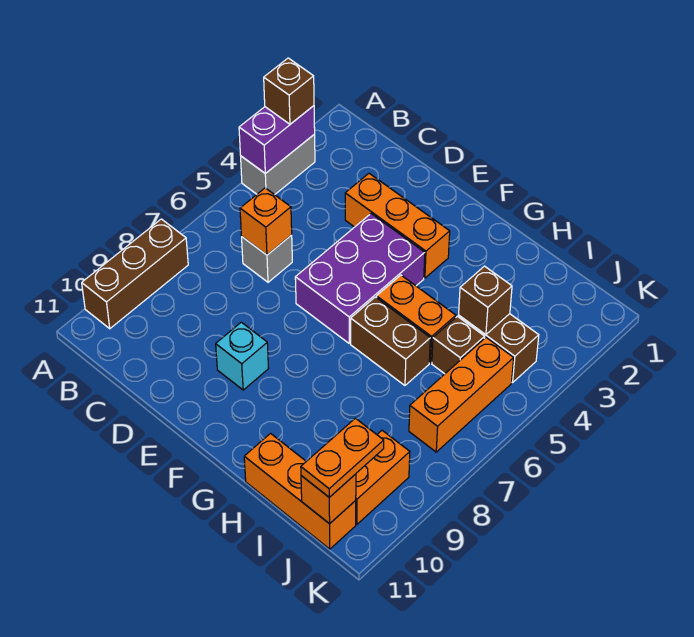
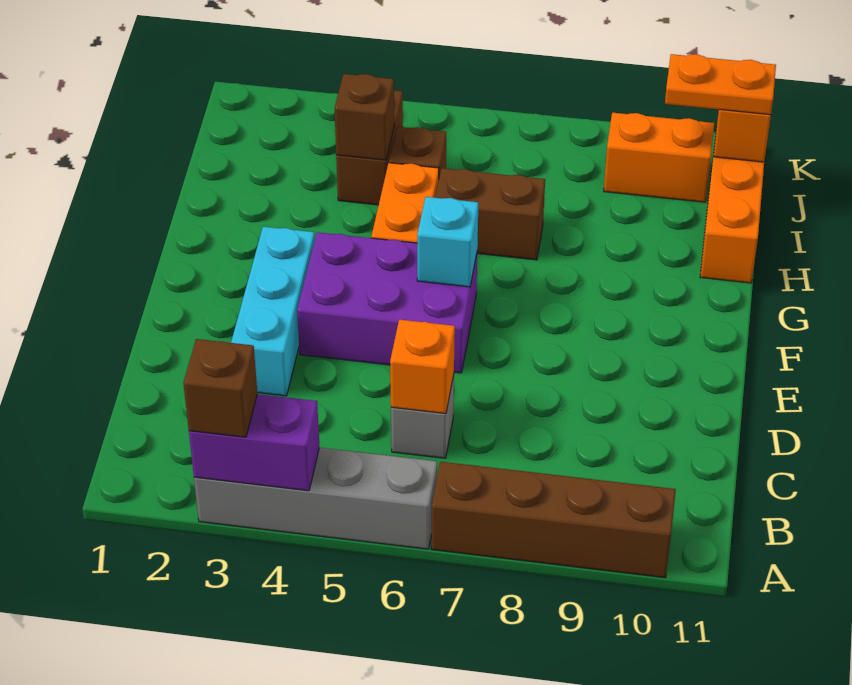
grey brick A3:A4 level 1 -> grey brick A3:A6 level 1
brown brick A8:A10 level 1 -> brown brick A7:A10 level 1
orange brick D3:F3 level 1 -> cyan brick D3:F3 level 1
cyan brick E9 level 1 -> cyan brick F6 level 2
brown brick G6:H6 level 1 -> brown brick H6:H7 level 1
orange brick J5:J7 level 1 -> none

